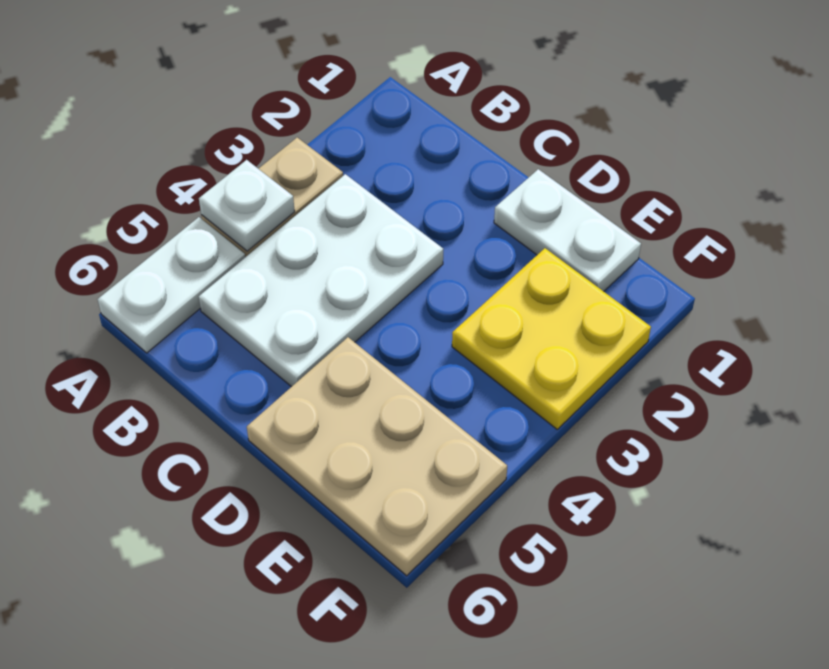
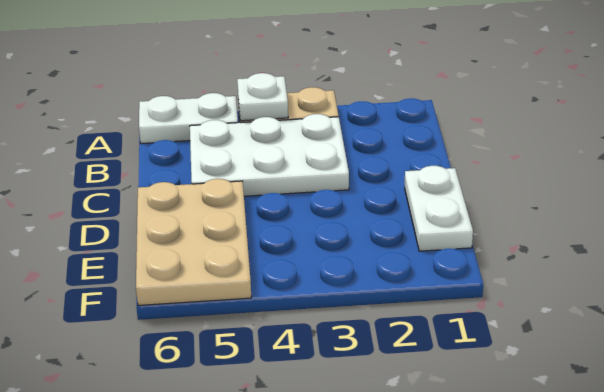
yellow plate E2:F3 level 1 -> none

